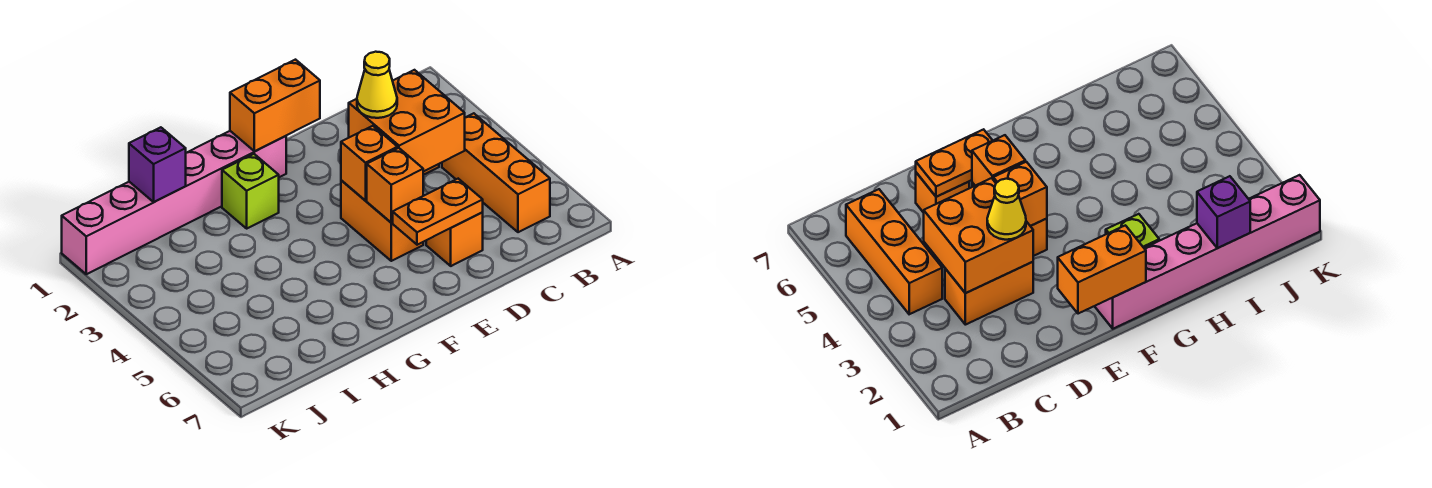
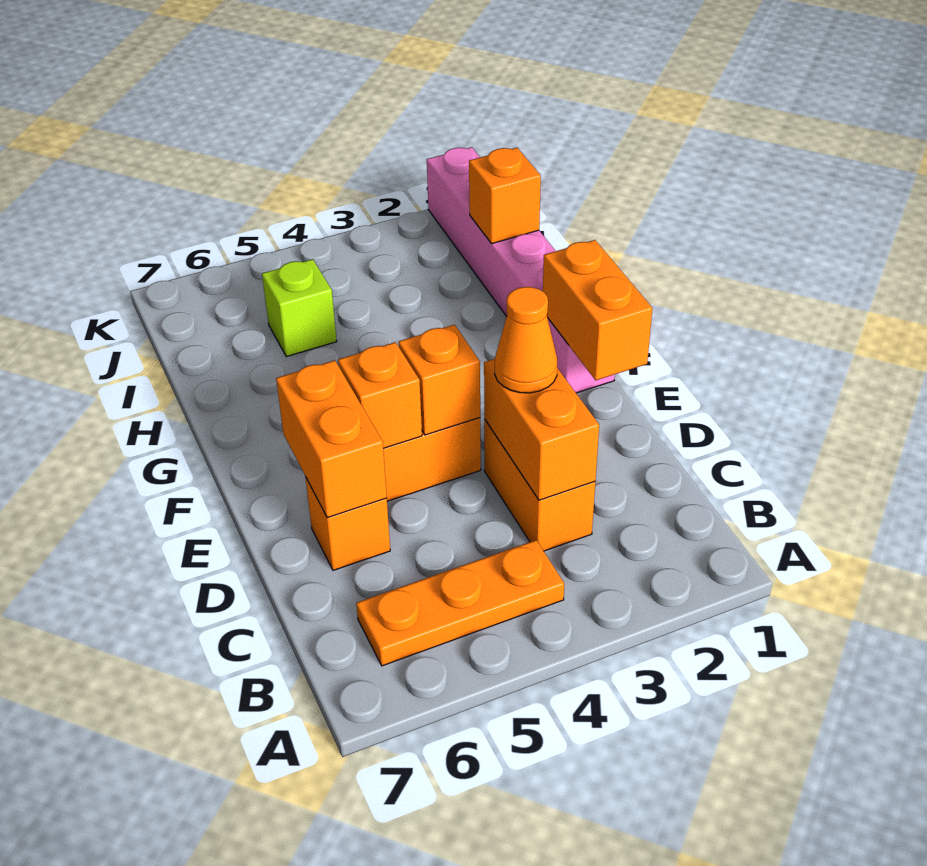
orange brick B4:B6 level 1 -> orange plate B4:B6 level 1
orange brick C3:D4 level 2 -> orange brick C3:D3 level 2
yellow cone D3 level 3 -> orange cone D3 level 3
orange plate D6:E6 level 2 -> orange brick D6:E6 level 2
lime brick G2 level 1 -> lime brick I5 level 1
purple brick I1 level 2 -> orange brick I1 level 2

